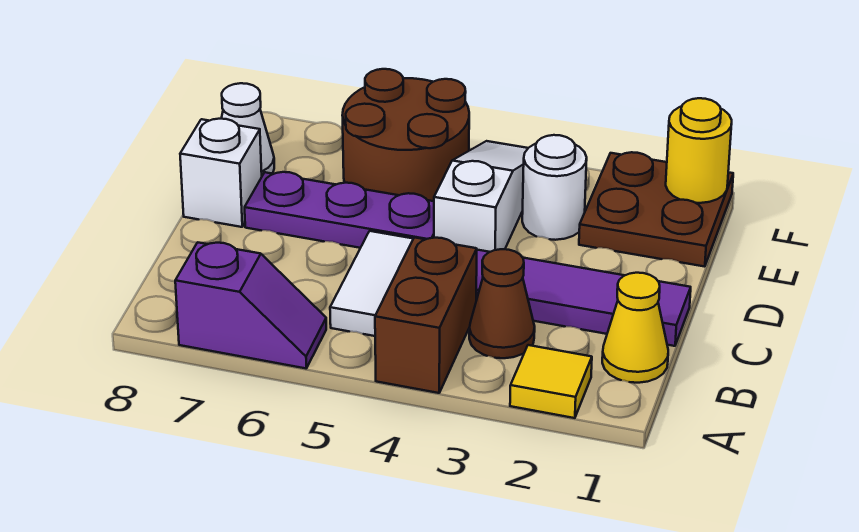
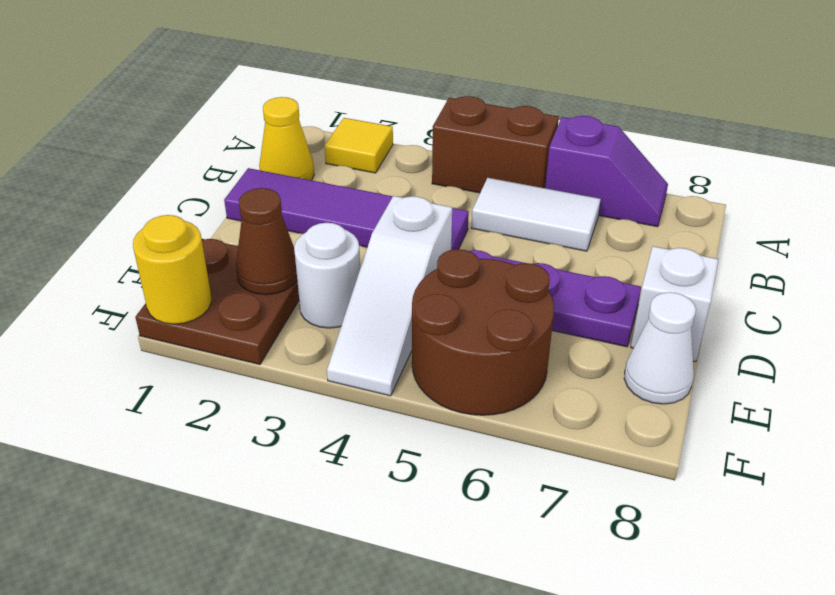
brown brick A4:B4 level 1 -> brown brick A4:A5 level 1
purple slope A6:A7 level 1 top 7 -> purple slope A6:A7 level 1 top 6
brown cone B3 level 1 -> brown cone E2 level 2
white tile B5:C5 level 1 -> white tile B5:B6 level 1

